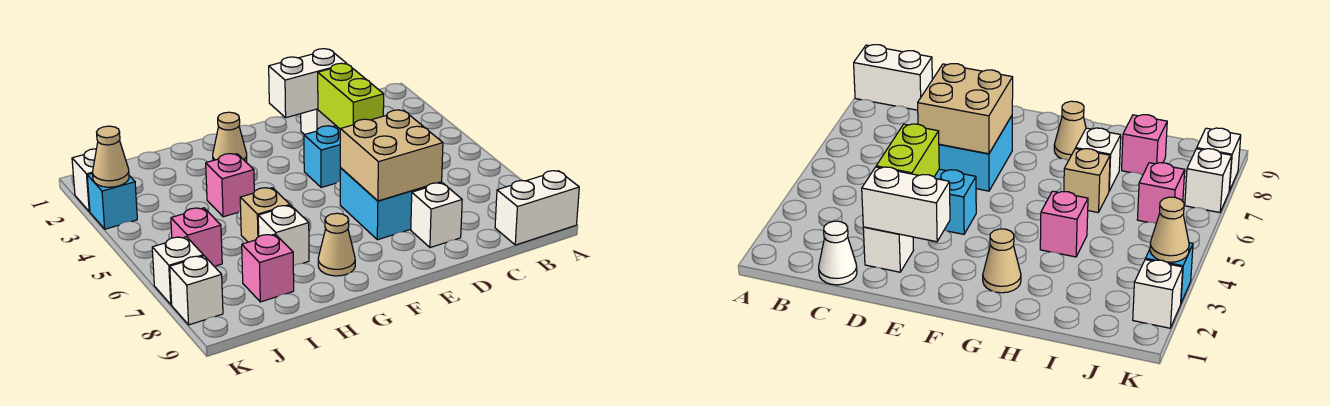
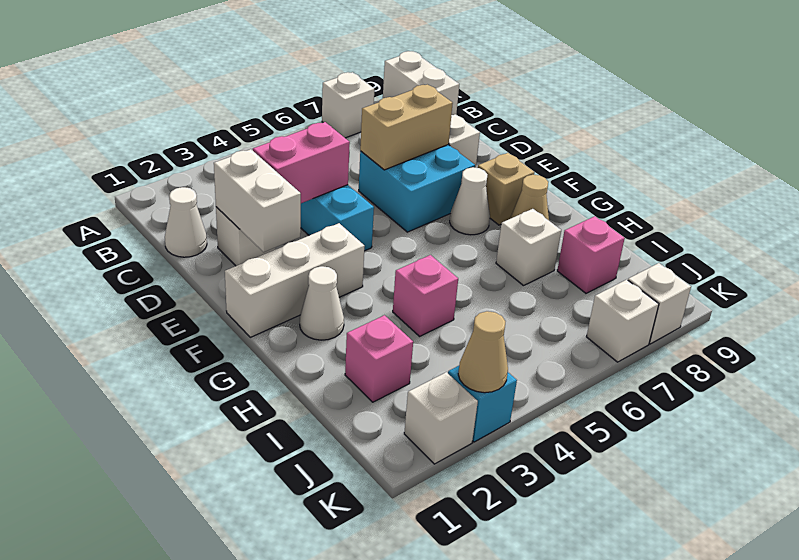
none -> white brick A7 level 1
lime brick D3:D4 level 2 -> pink brick D3:D4 level 2
tan brick D6:E7 level 2 -> tan brick D6:D7 level 2
none -> white brick F1:F3 level 1
none -> white cone F7 level 1
tan cone G2 level 1 -> white cone G2 level 1
tan brick H6 level 1 -> tan brick F8 level 1
pink brick J6 level 1 -> pink brick I2 level 1

